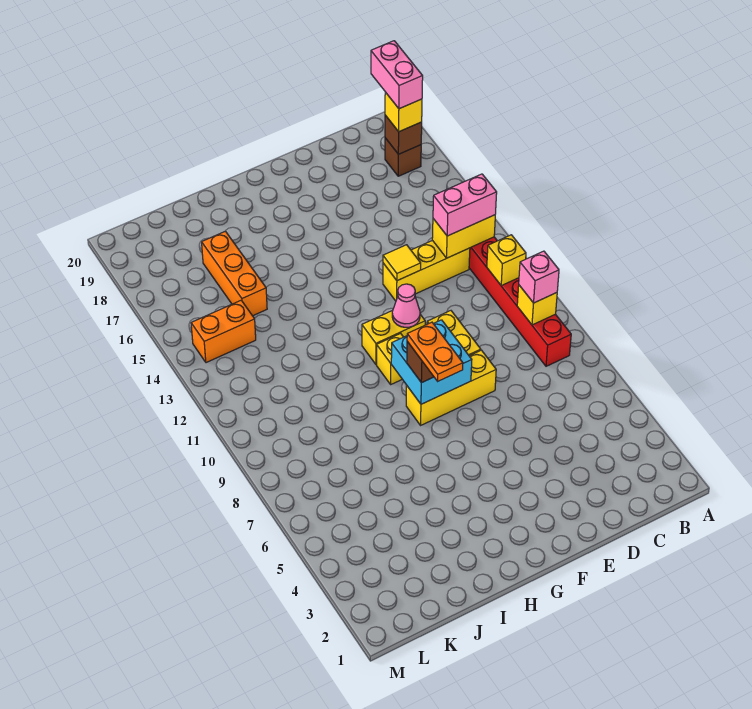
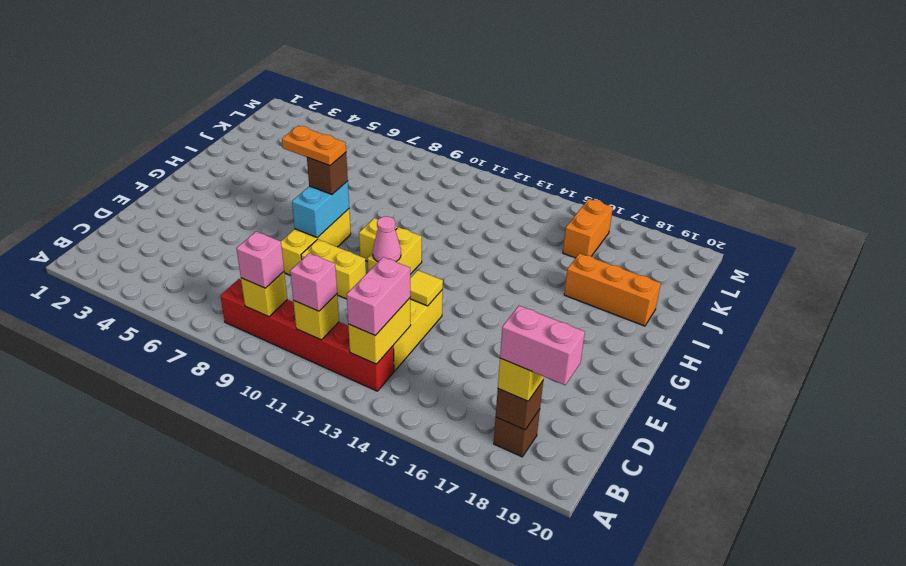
none -> pink brick B11 level 3
cyan brick F8:G9 level 2 -> cyan brick F8:G8 level 2
orange brick J15:J17 level 1 -> orange brick I17:I19 level 1
orange brick K14:L14 level 1 -> orange brick K16:L16 level 1

